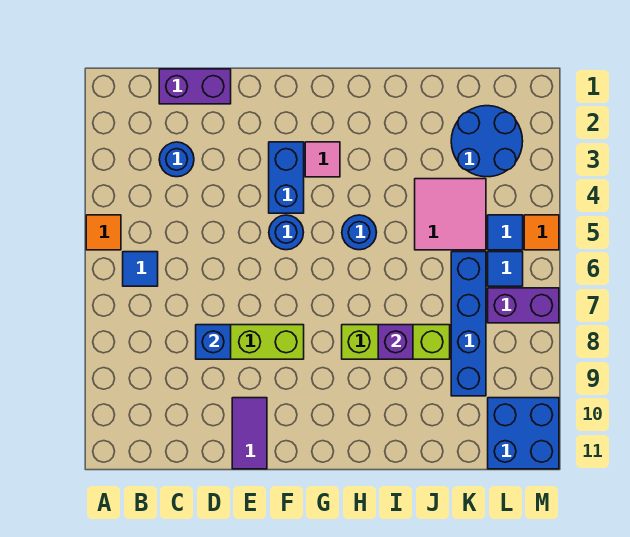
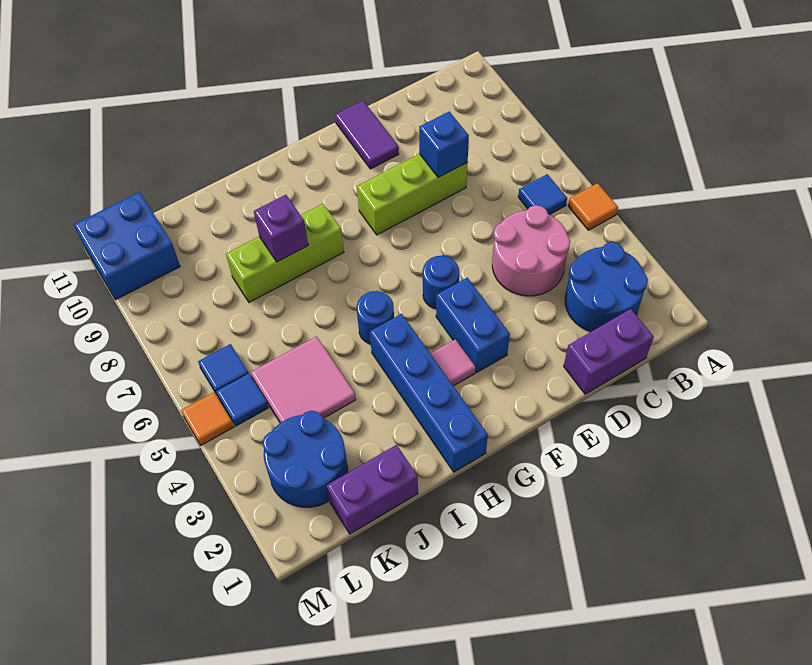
blue round brick C3 level 1 -> blue round brick B2:C3 level 1
none -> pink round brick C4:D5 level 1
blue brick K6:K9 level 1 -> blue brick H1:H4 level 1
purple brick L7:M7 level 1 -> purple brick J1:K1 level 1

